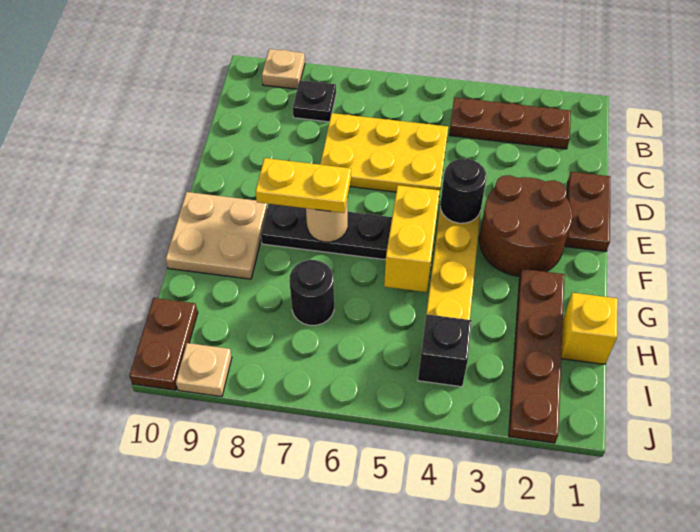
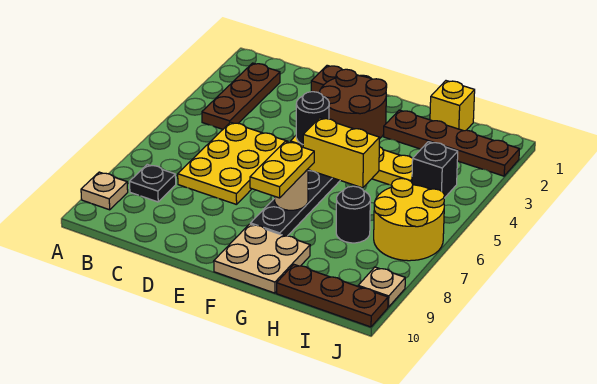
none -> yellow round brick I6:J7 level 1
brown plate I10:J10 level 1 -> brown plate H10:J10 level 1

